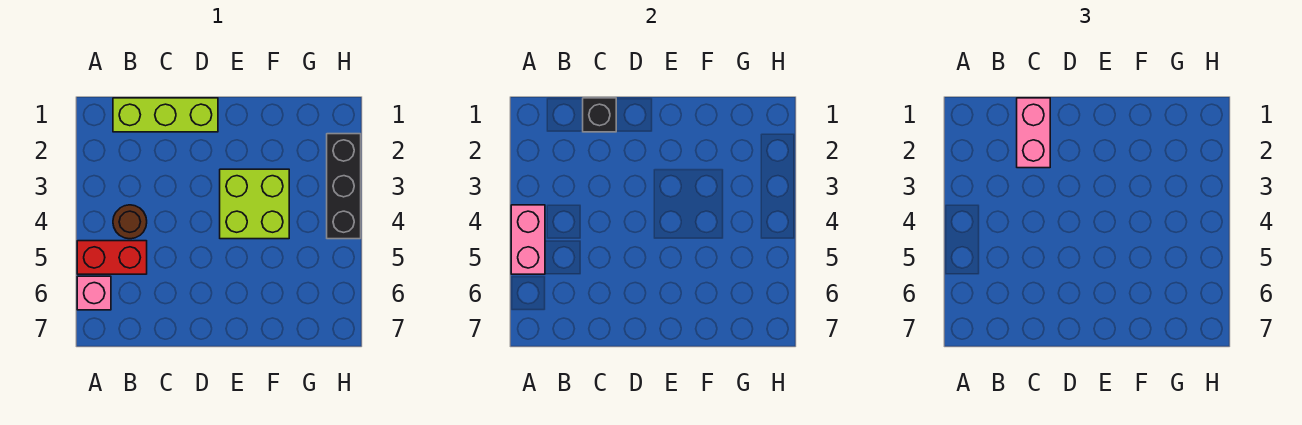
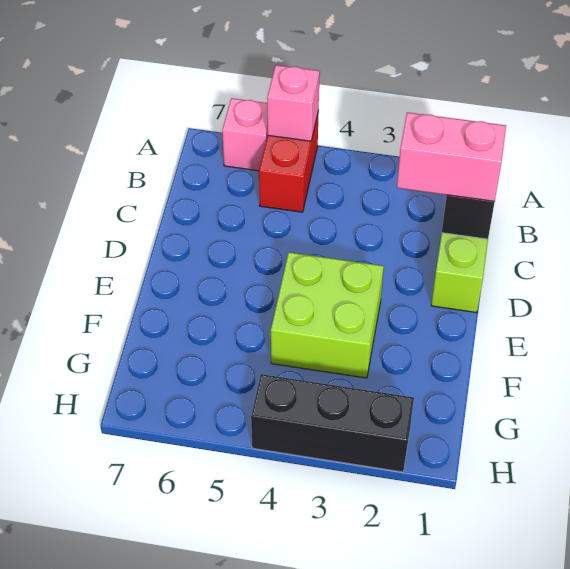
pink brick A4:A5 level 2 -> pink brick A5 level 2
brown round brick B4 level 1 -> none

